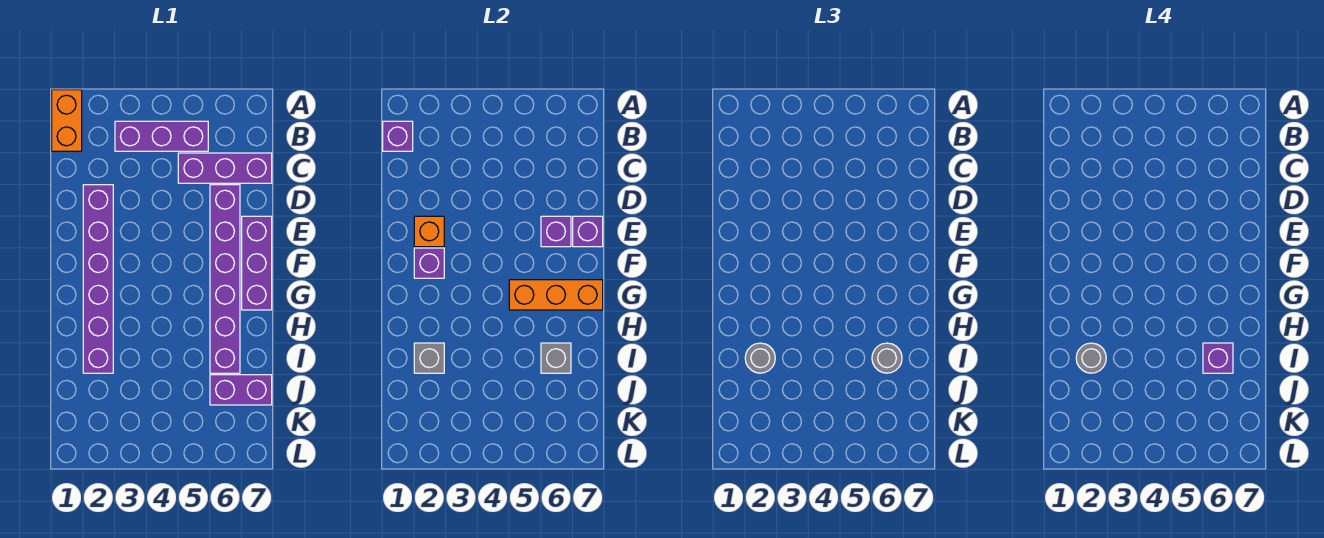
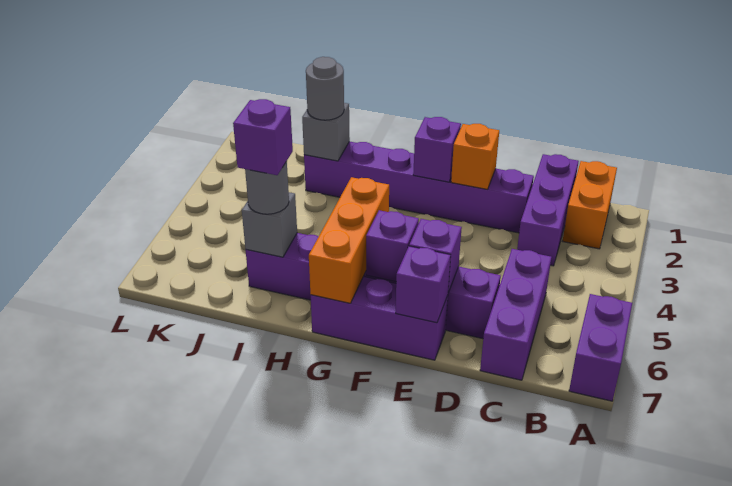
orange brick A1:B1 level 1 -> orange brick B1:B2 level 1
purple brick B1 level 2 -> purple brick F6 level 2
purple brick B3:B5 level 1 -> purple brick C1:C3 level 1
grey round brick I2 level 4 -> none
purple brick J6:J7 level 1 -> purple brick A6:A7 level 1

